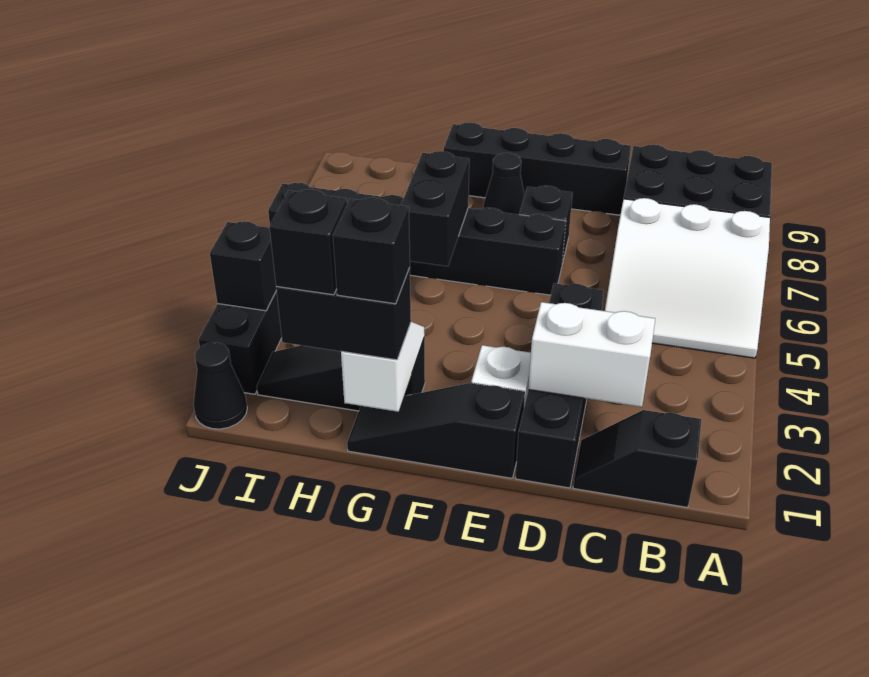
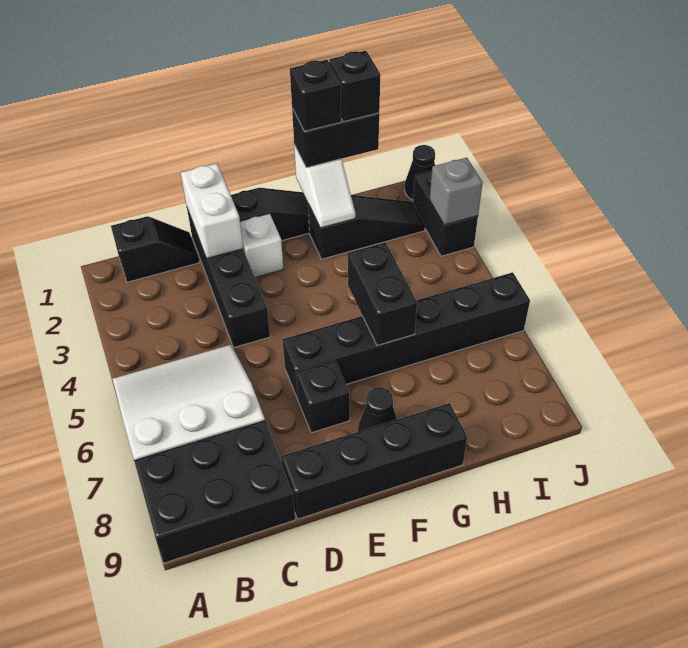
white brick C2:D2 level 2 -> white brick D1:D2 level 2
black brick J3 level 2 -> grey brick J3 level 2

